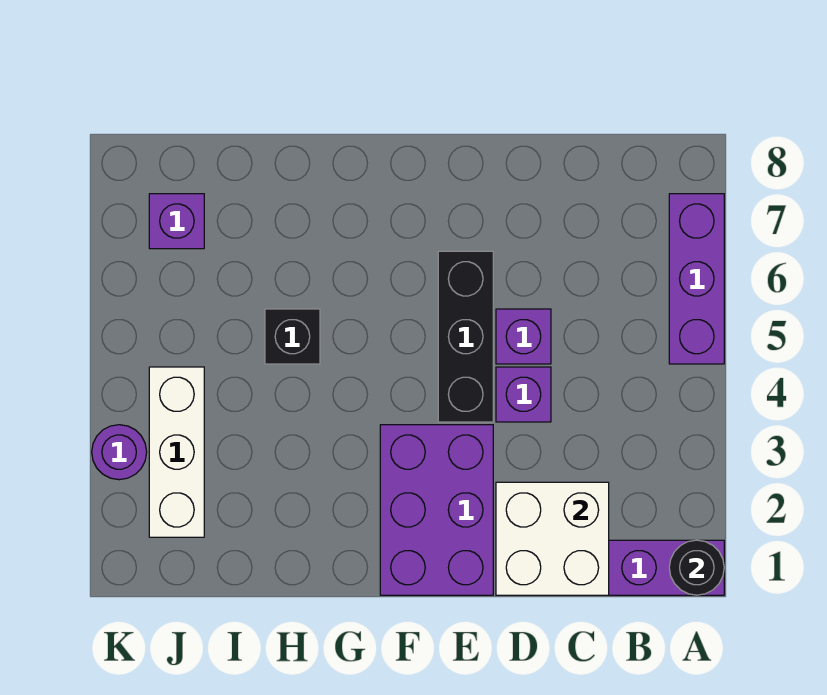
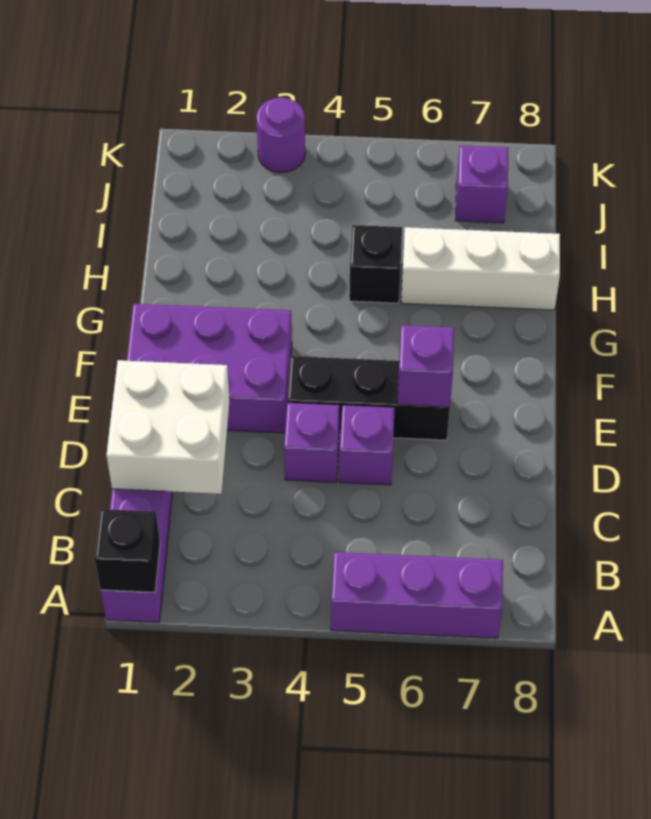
black round brick A1 level 2 -> black brick A1 level 2
none -> purple brick E6 level 2
white brick J2:J4 level 1 -> white brick H6:H8 level 1

